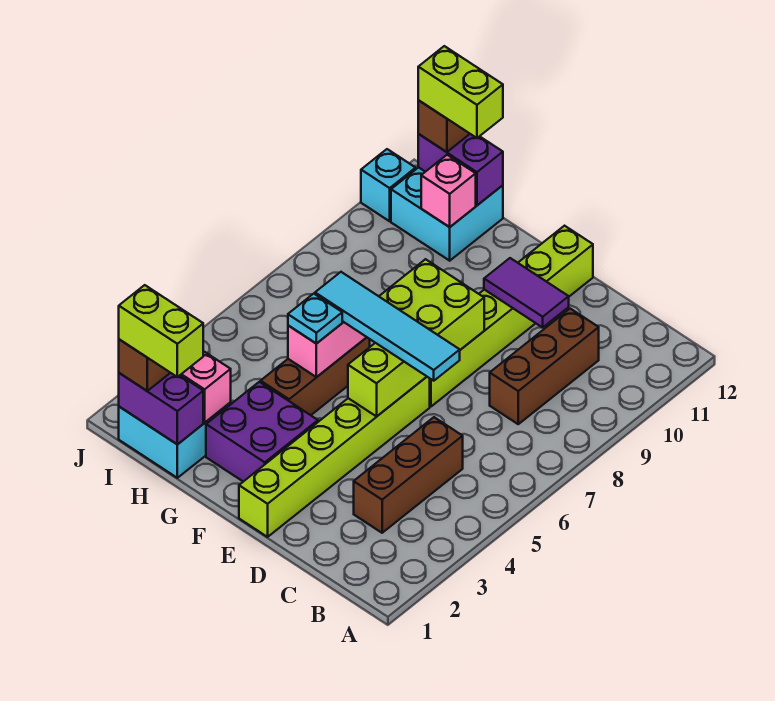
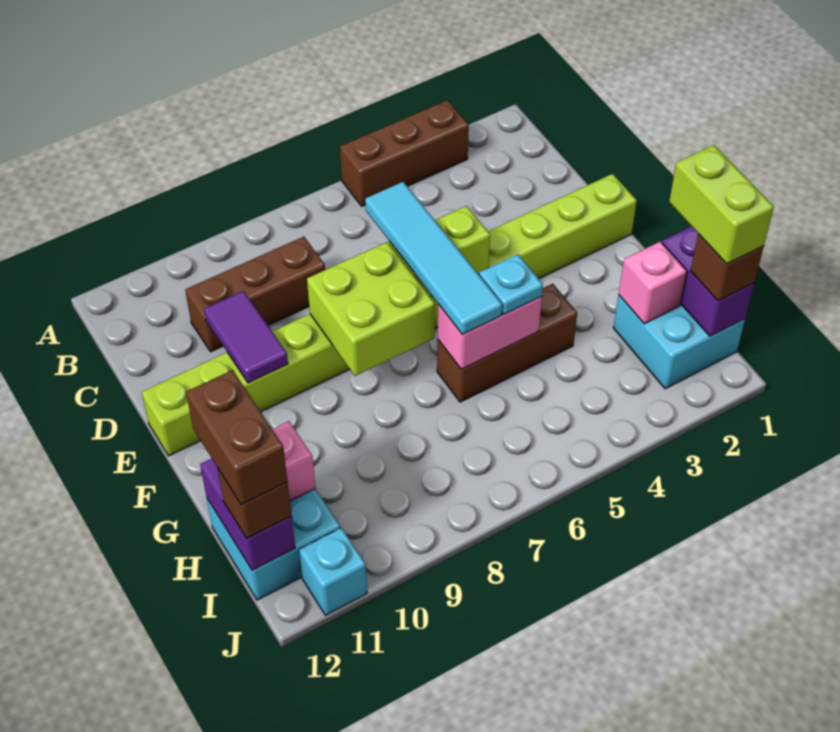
brown brick C3:C5 level 1 -> brown brick A3:A5 level 1
purple brick F2:G3 level 1 -> none
lime brick H12:I12 level 4 -> brown brick H12:I12 level 4

